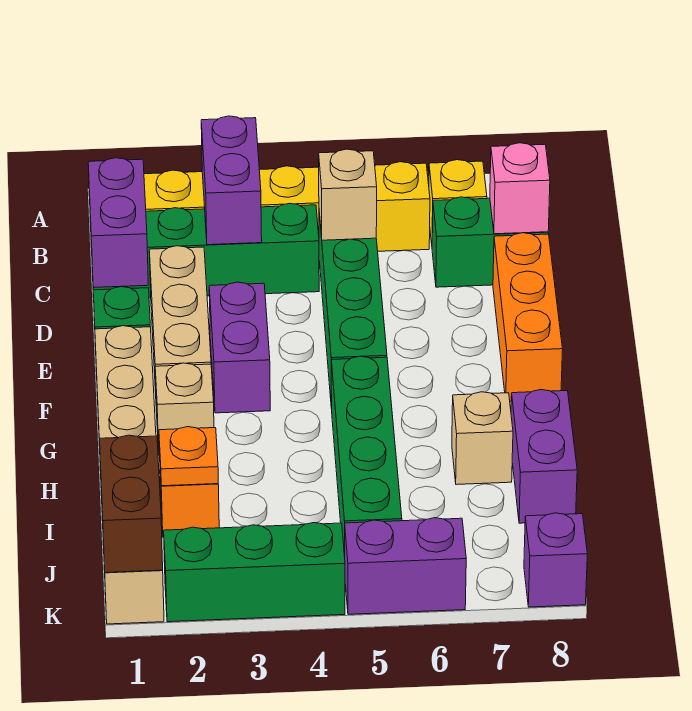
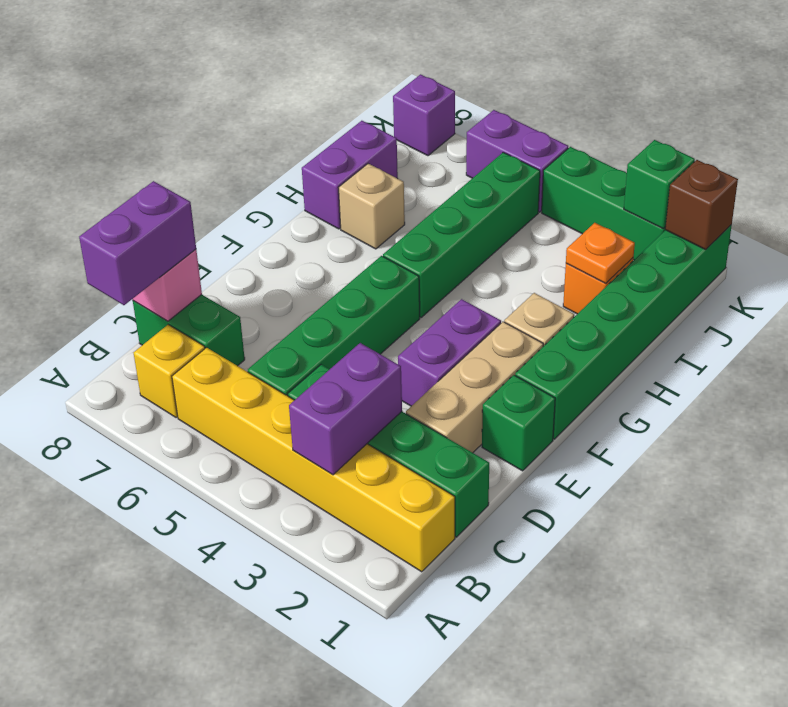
purple brick C1:D1 level 2 -> purple brick B8:C8 level 3
tan brick C5 level 2 -> none
orange brick D8:F8 level 1 -> none
tan brick F1:K1 level 1 -> green brick F1:K1 level 1
brown brick J1:K1 level 2 -> brown brick K1 level 2
none -> green brick K2 level 2

